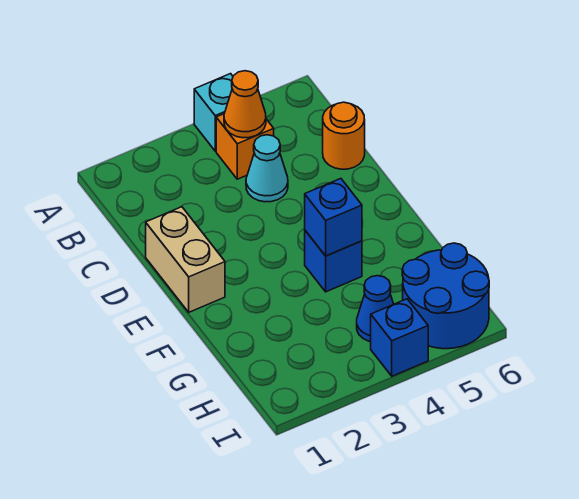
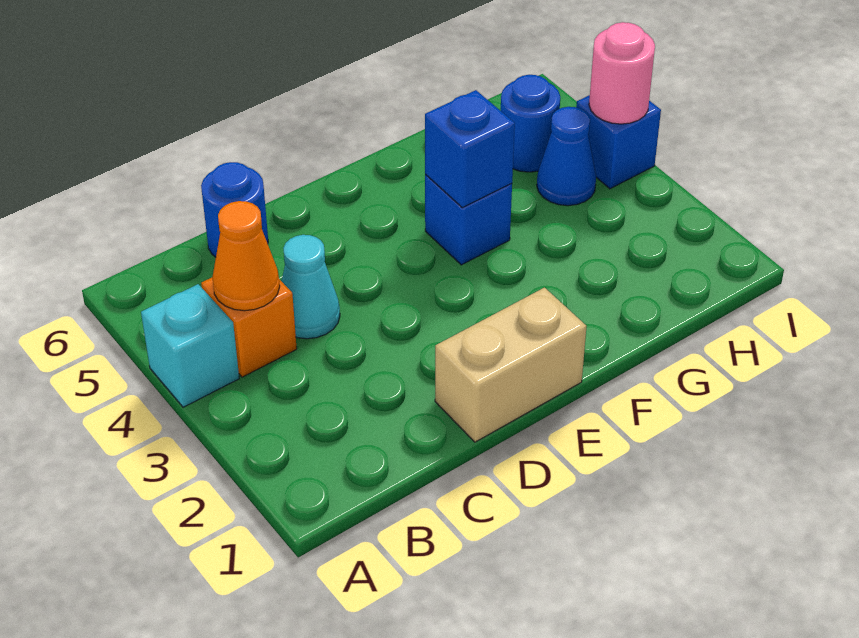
orange round brick C6 level 1 -> blue round brick C6 level 1
blue round brick H5:I6 level 1 -> blue round brick H5 level 1
none -> pink round brick I4 level 2

